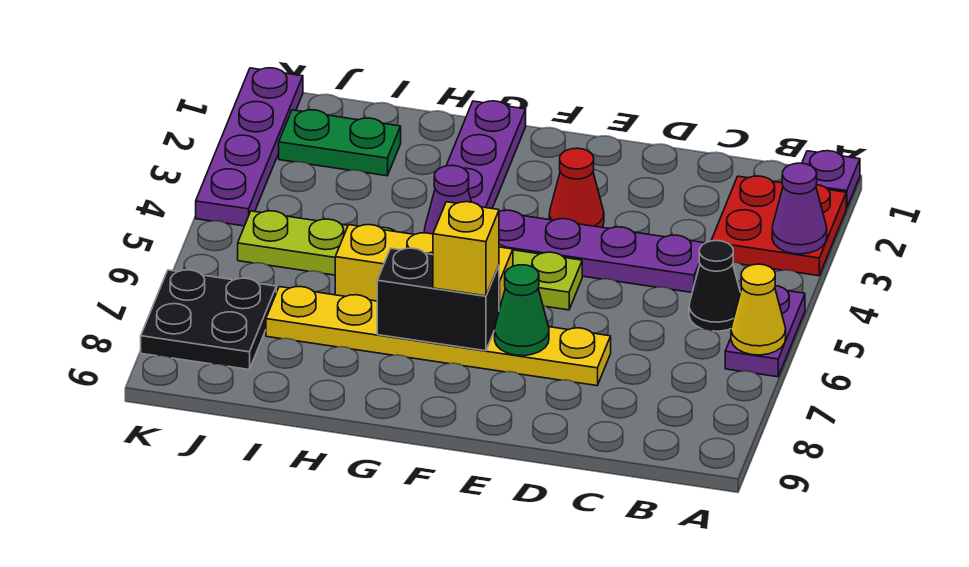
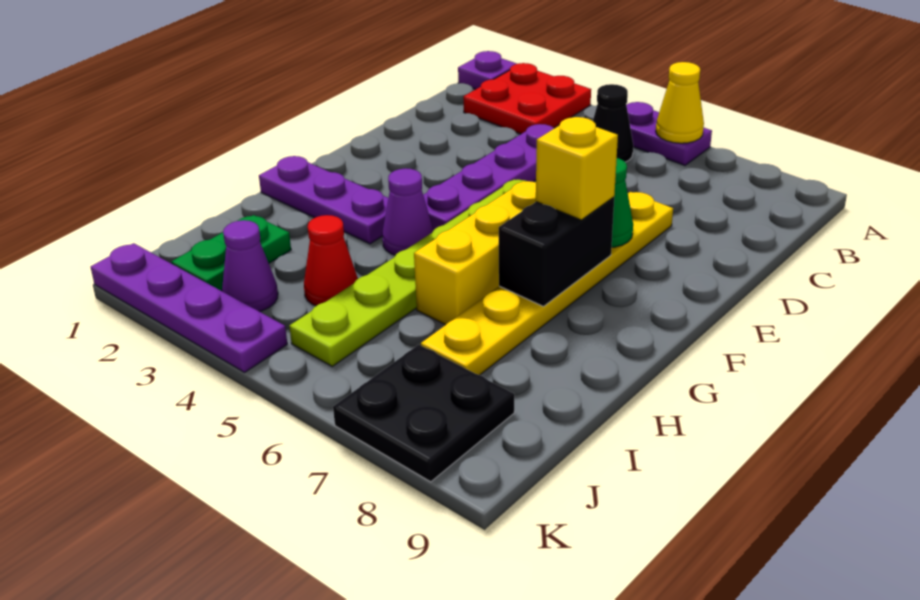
purple cone A3 level 2 -> purple cone J3 level 1
red cone E3 level 1 -> red cone I4 level 1

